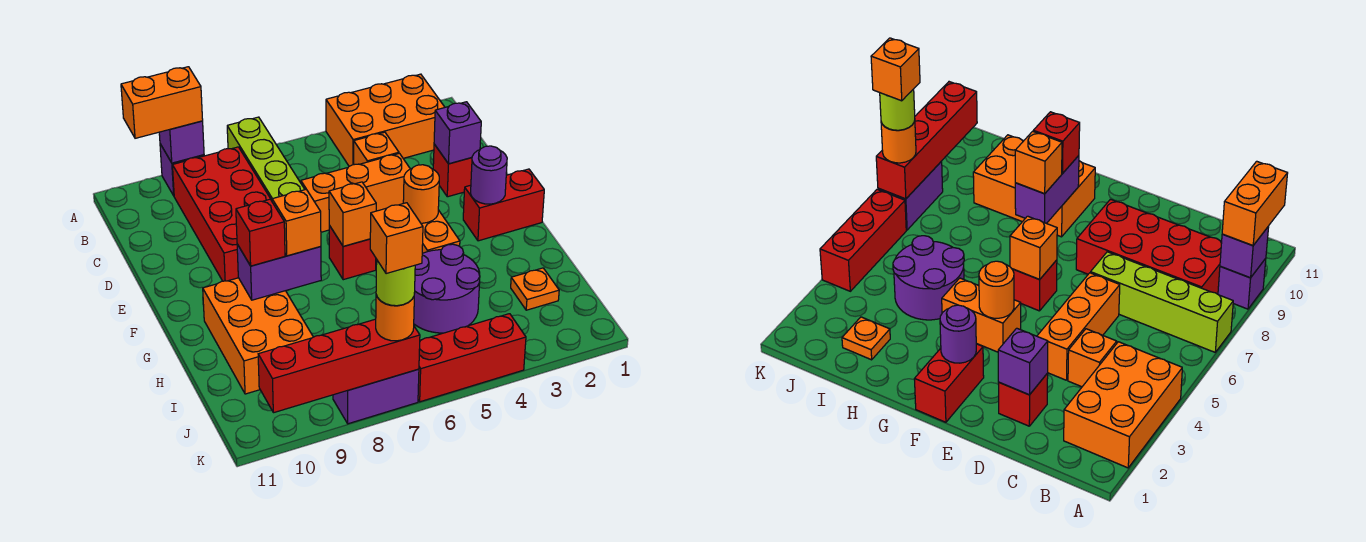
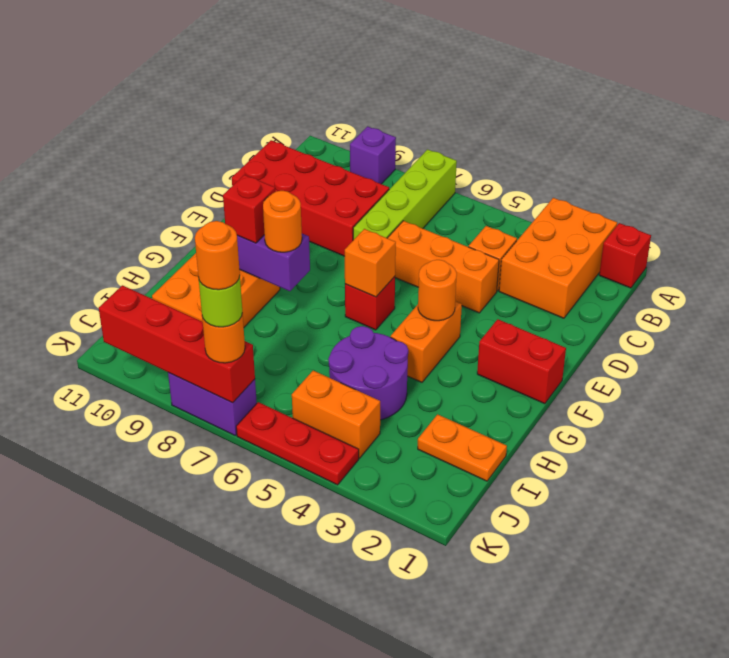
orange brick A2:B4 level 1 -> orange brick A2:C3 level 1
purple brick A9 level 2 -> none
orange brick A9:A10 level 3 -> orange brick J4:J5 level 1
red brick B8:E9 level 1 -> red brick C8:D11 level 1
red brick D2 level 1 -> red brick A1 level 1
purple brick D2 level 2 -> none
purple round brick F2 level 2 -> none
orange brick G8 level 3 -> orange round brick G8 level 3
orange plate I2 level 1 -> orange plate I1:I2 level 1
red brick K4:K6 level 1 -> red plate K4:K6 level 1
orange brick K7 level 5 -> orange round brick K7 level 5

